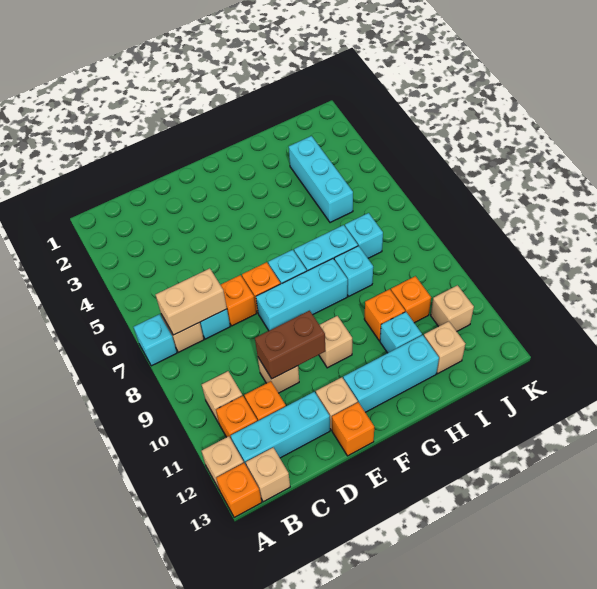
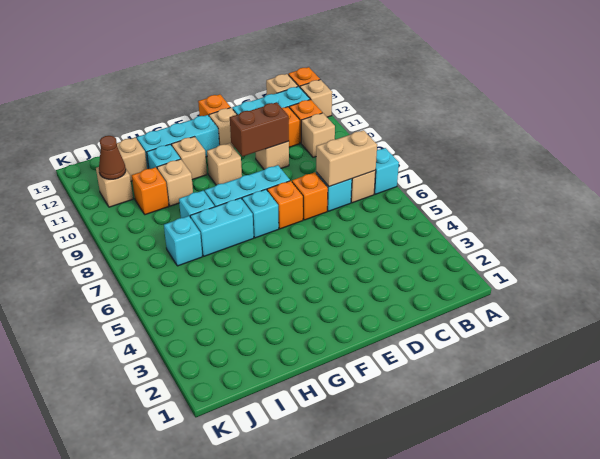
none -> tan brick G11 level 1
orange brick H10 level 1 -> tan brick H10 level 1
cyan brick I3:I5 level 1 -> none
none -> brown cone J11 level 2

